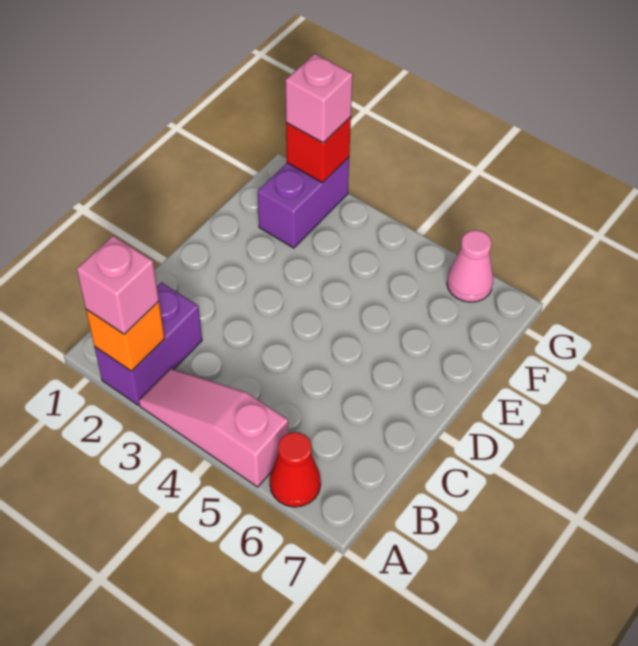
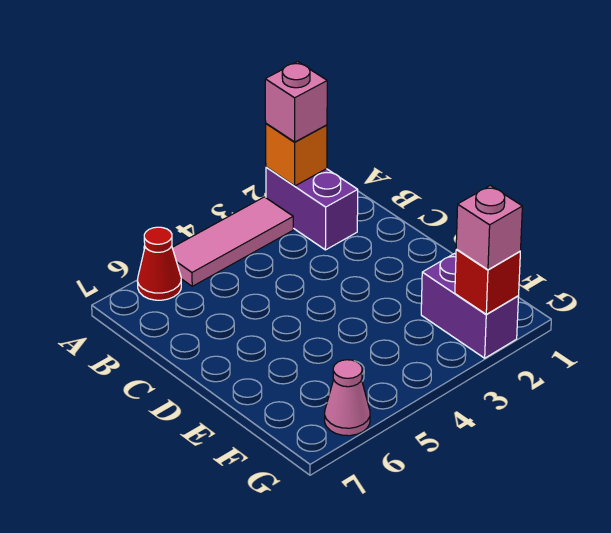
pink slope A3:A5 level 1 top 5 -> pink tile A3:A5 level 1

